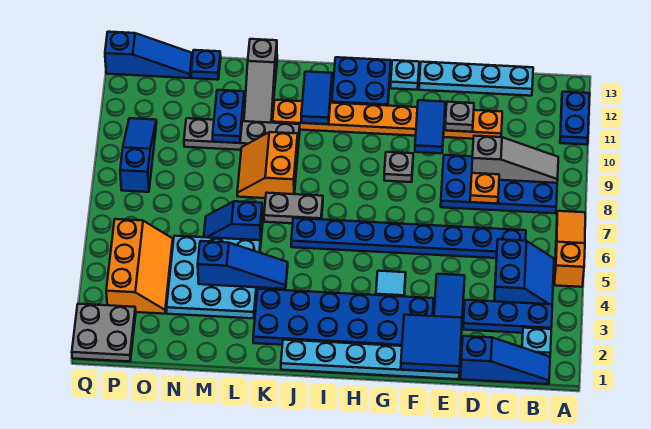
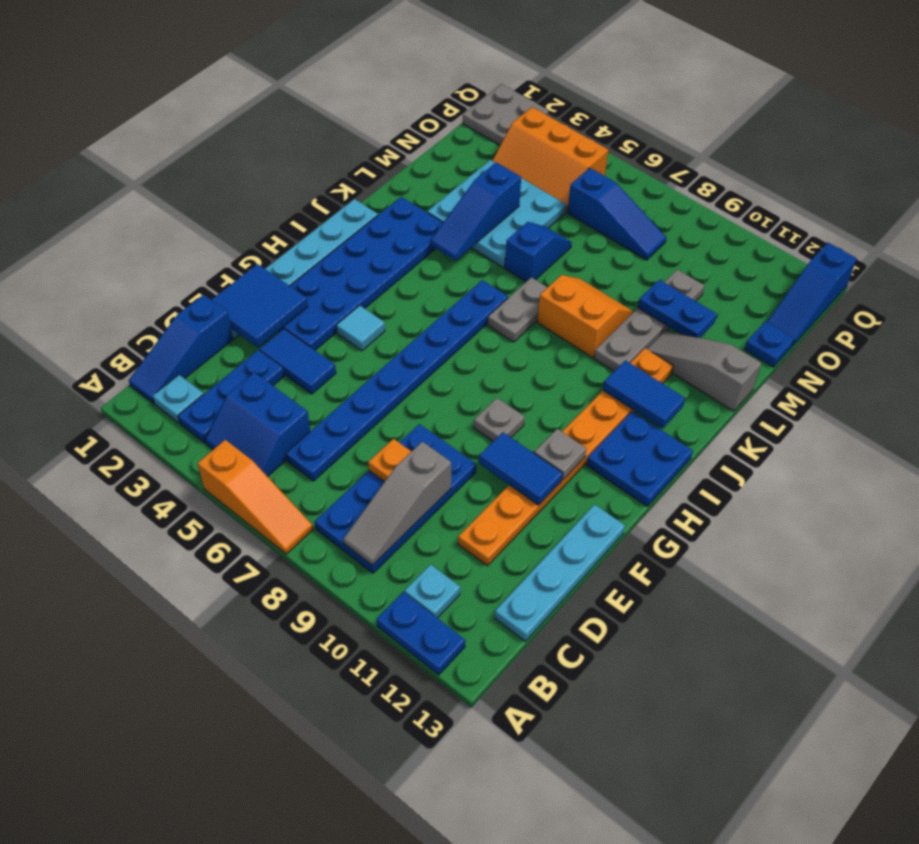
grey plate E11 level 2 -> grey plate G11 level 2
cyan plate G13 level 1 -> cyan plate B11 level 1
blue slope P8:P10 level 1 top 8 -> blue slope O6:O8 level 1 top 6

